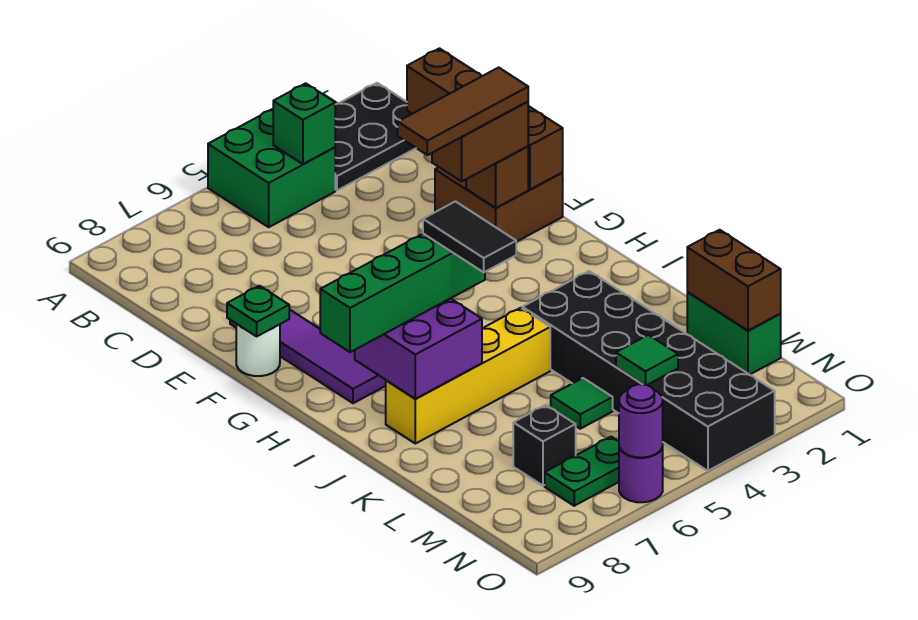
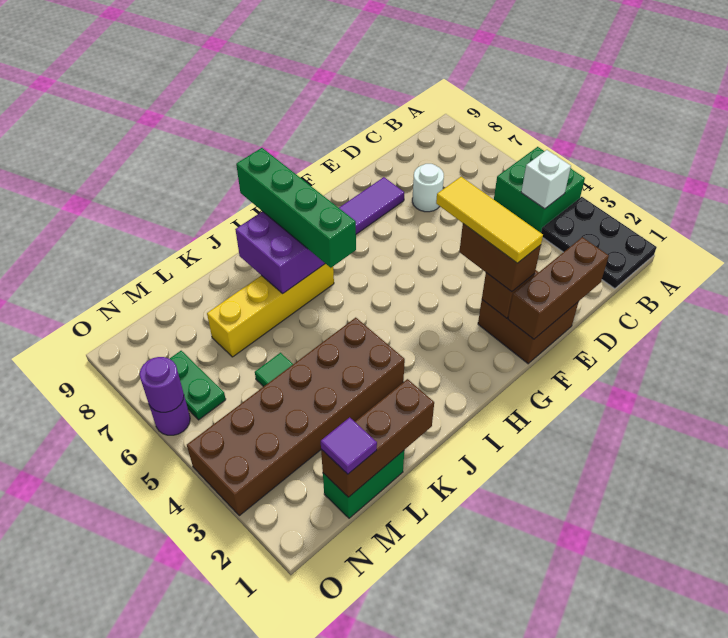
green brick B4 level 2 -> white brick B4 level 2
brown brick C1:F1 level 2 -> brown brick D1:F1 level 2
brown tile F2:F4 level 4 -> yellow tile F2:F4 level 4
white round brick F9 level 1 -> white round brick D7 level 1
green plate F9 level 2 -> none
black tile I6:J6 level 4 -> none
black brick J3:O4 level 1 -> brown brick J3:O4 level 1
yellow brick J5:J8 level 1 -> yellow brick I7:L7 level 1
brown brick L1:M1 level 2 -> brown brick K1:M1 level 2
none -> purple tile M1 level 3
green tile M4 level 2 -> none
black brick M7 level 1 -> none

